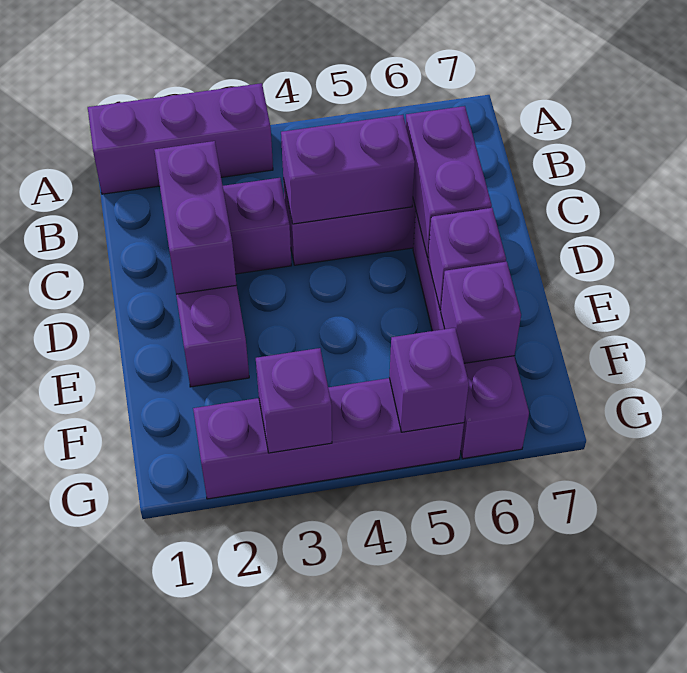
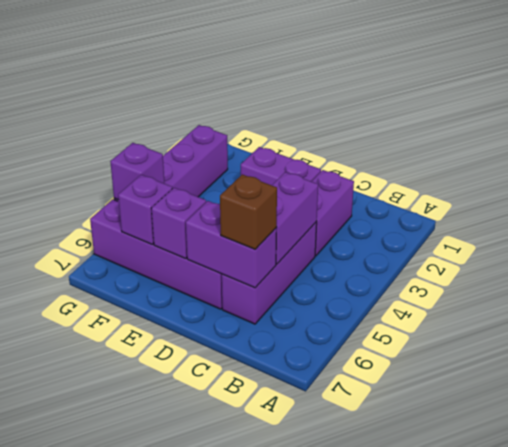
purple brick A1:A3 level 1 -> none
purple brick C2:D2 level 2 -> none
none -> brown brick C6 level 3
purple brick G3 level 2 -> none

